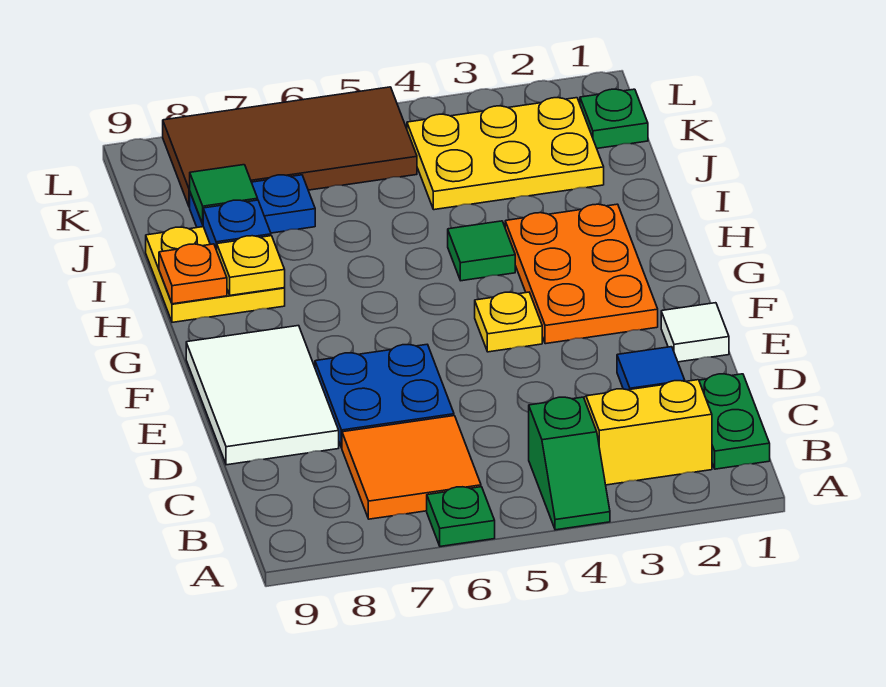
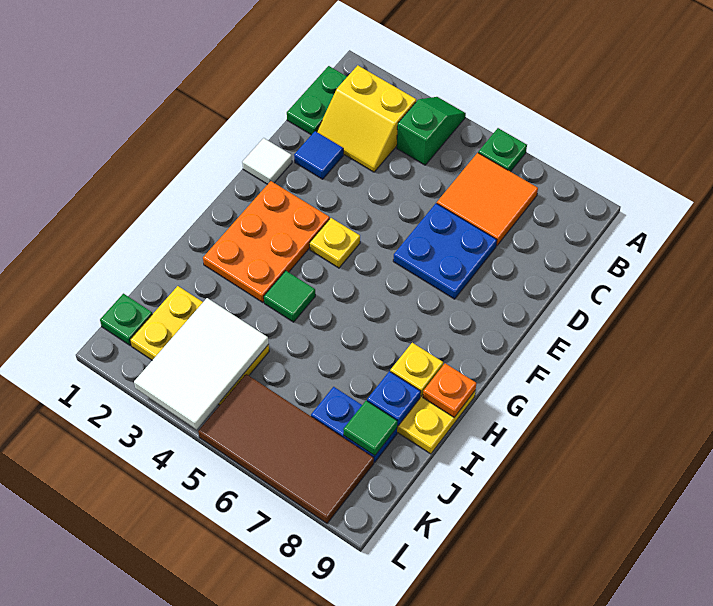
white tile D8:F9 level 1 -> white tile J3:L4 level 2

